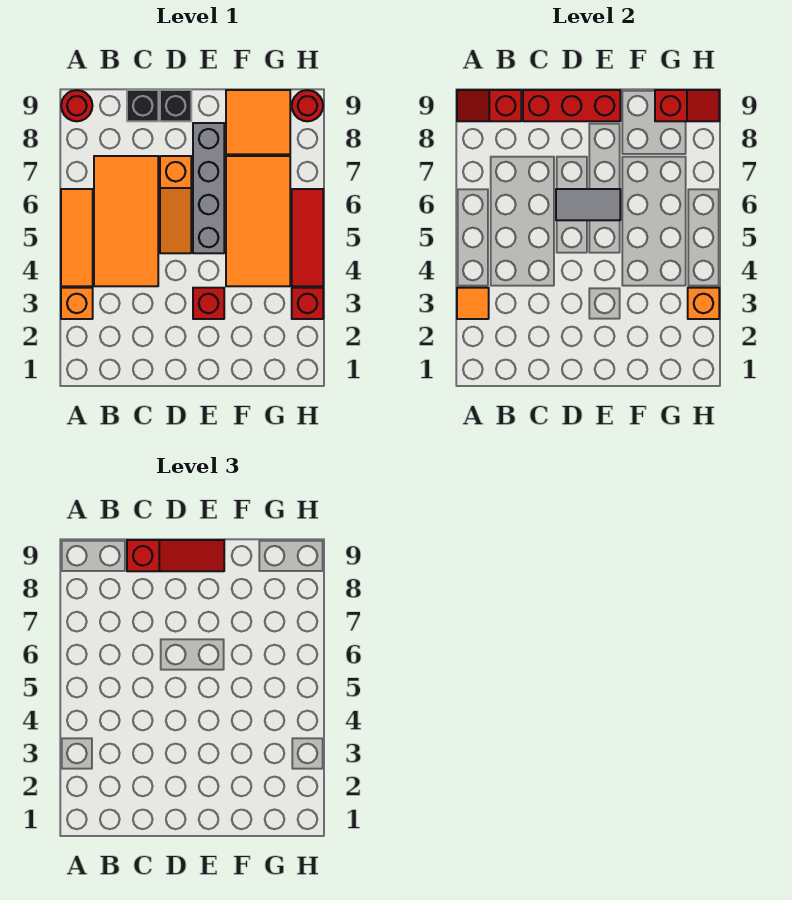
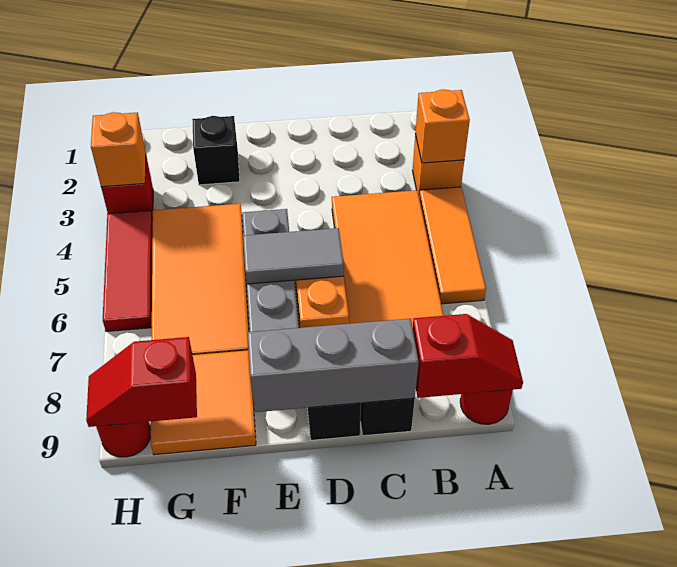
orange tile A3 level 2 -> orange brick A3 level 2
red brick C9:E9 level 2 -> grey brick C9:E9 level 2
red slope C9:E9 level 3 top C -> none
red brick E3 level 1 -> none
none -> black brick F2 level 1

